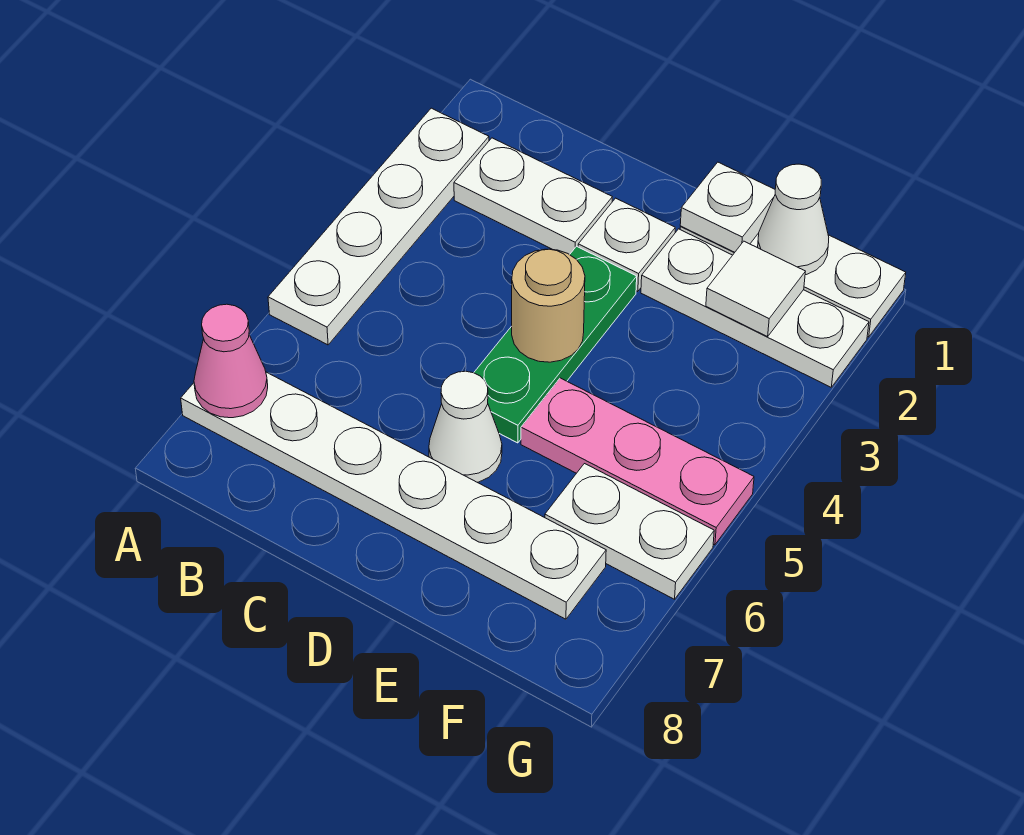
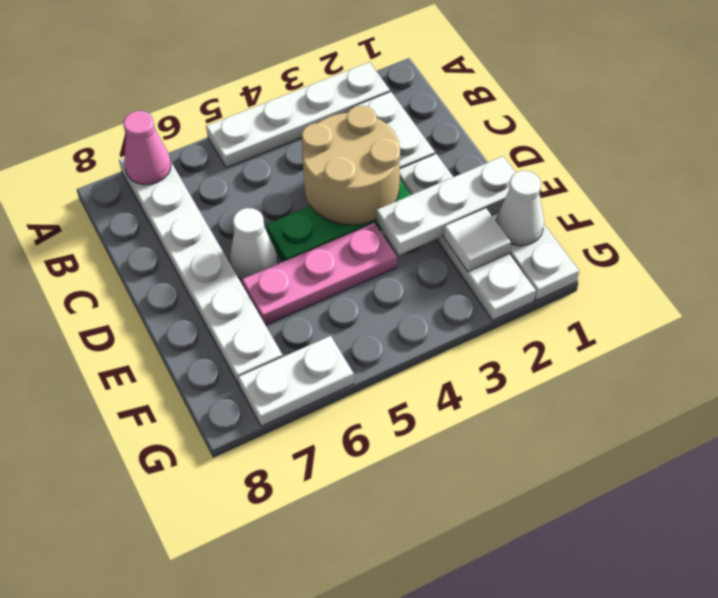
tan round brick D4 level 2 -> tan round brick C3:D4 level 2
white plate E1 level 2 -> white plate E1:E3 level 2
pink plate E5:G5 level 1 -> pink plate E4:E6 level 1
white plate F6:G6 level 1 -> white plate G6:G7 level 1

